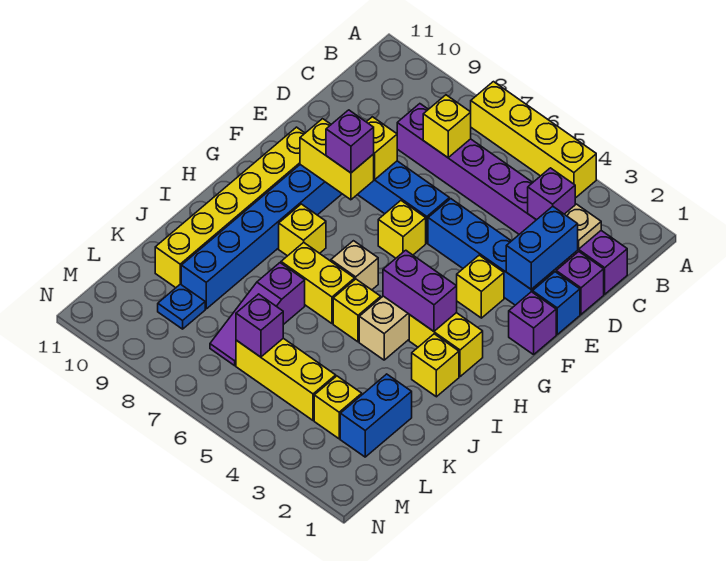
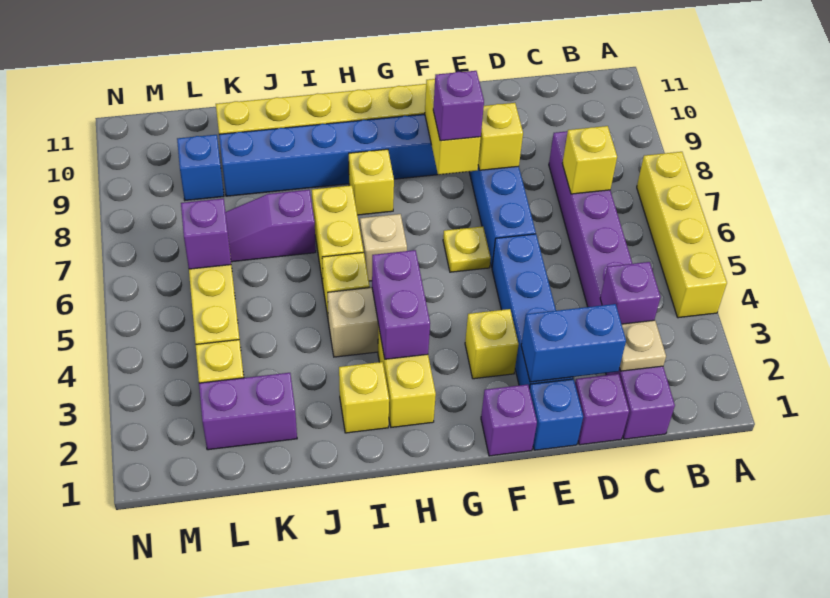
yellow brick F6 level 1 -> yellow plate F6 level 1
blue brick K2:L2 level 1 -> purple brick K2:L2 level 1
blue plate L9 level 1 -> blue brick L9 level 1

